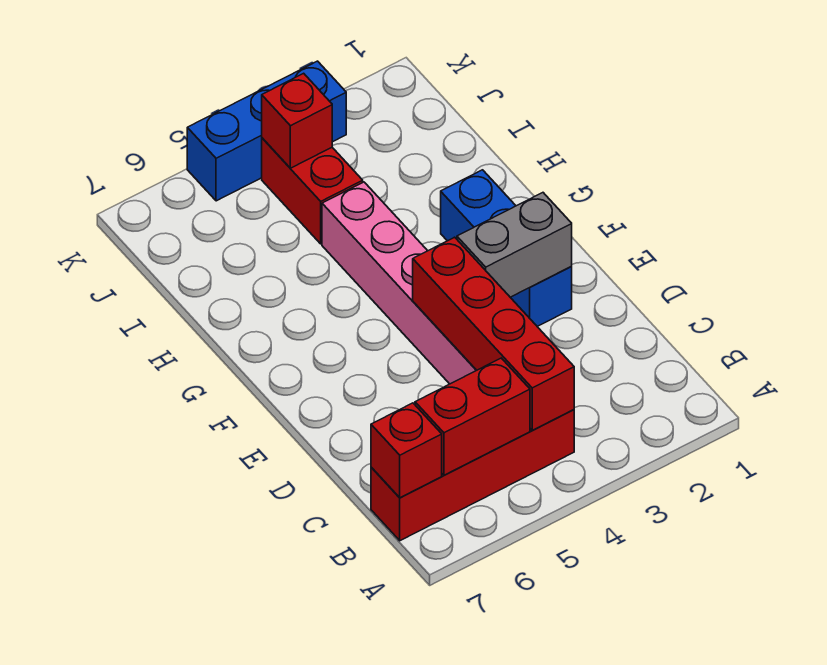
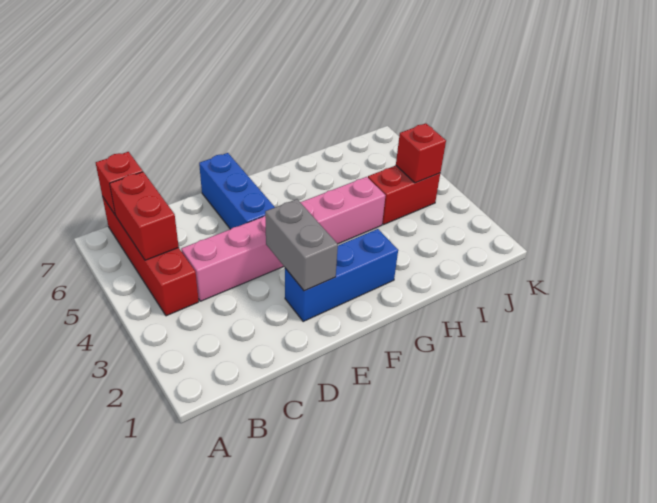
red brick B4:E4 level 2 -> none
blue brick K3:K5 level 1 -> blue brick E5:E7 level 1

